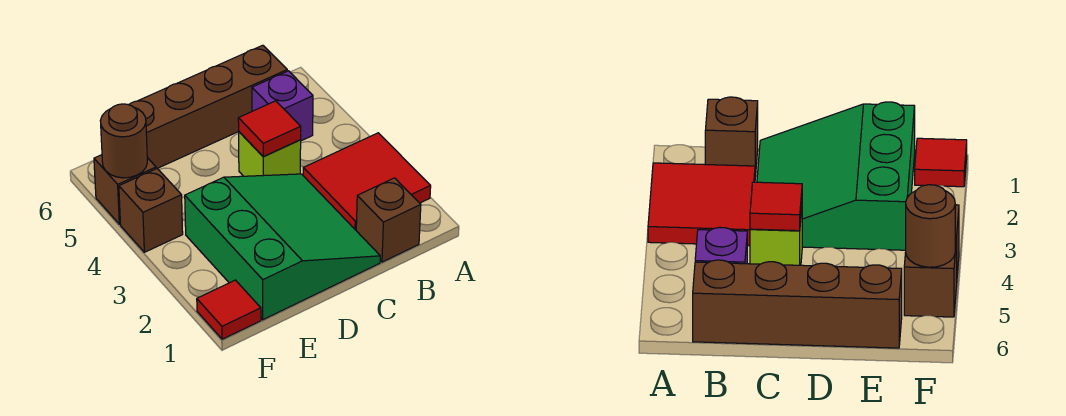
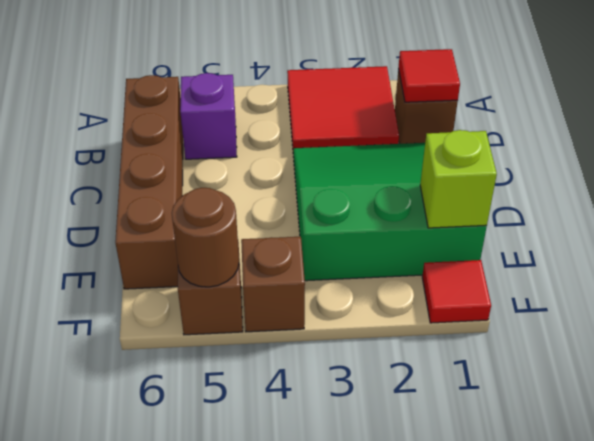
lime brick C4 level 1 -> lime brick E1 level 2
red tile C4 level 2 -> red tile B1 level 2

